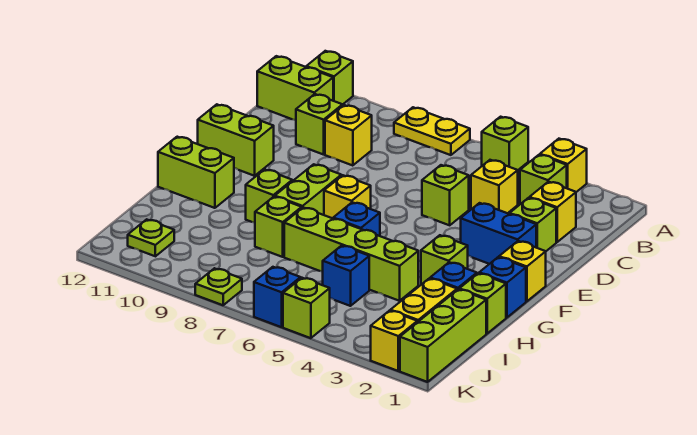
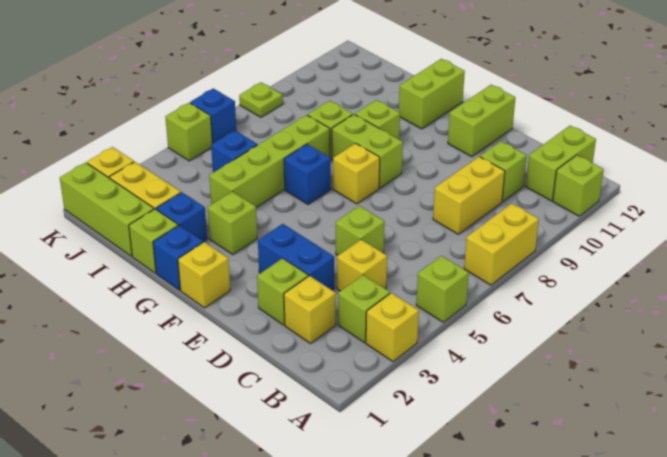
yellow plate A7:A8 level 1 -> yellow brick A7:A8 level 1
yellow brick C9 level 1 -> yellow brick C8:C9 level 1
blue brick E2:E3 level 1 -> blue brick D3:E3 level 1
lime plate J11 level 1 -> none

